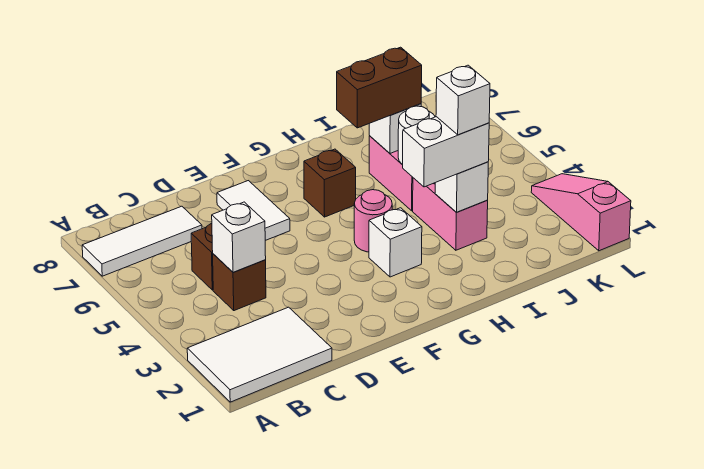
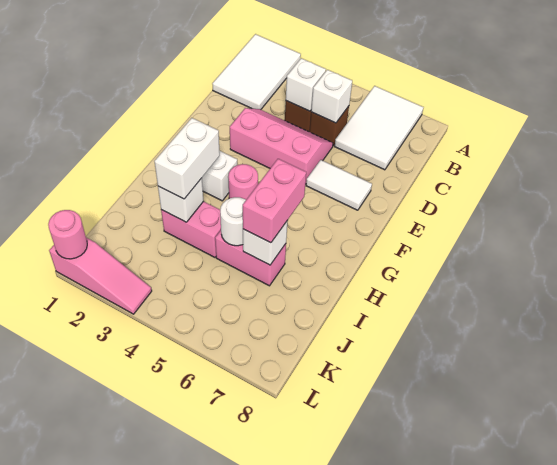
white tile A7:C7 level 1 -> white tile A6:C7 level 1
none -> pink slope D3:E5 level 1 top E
brown brick G6 level 1 -> none
brown brick H6:I6 level 3 -> pink brick H6:I6 level 3
white brick I3 level 4 -> white brick C5 level 2
none -> pink round brick L1 level 2

